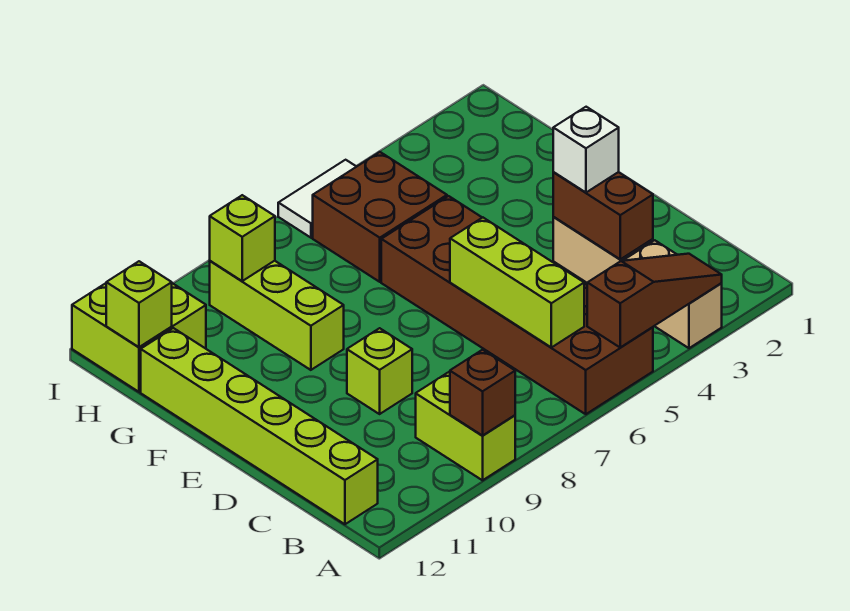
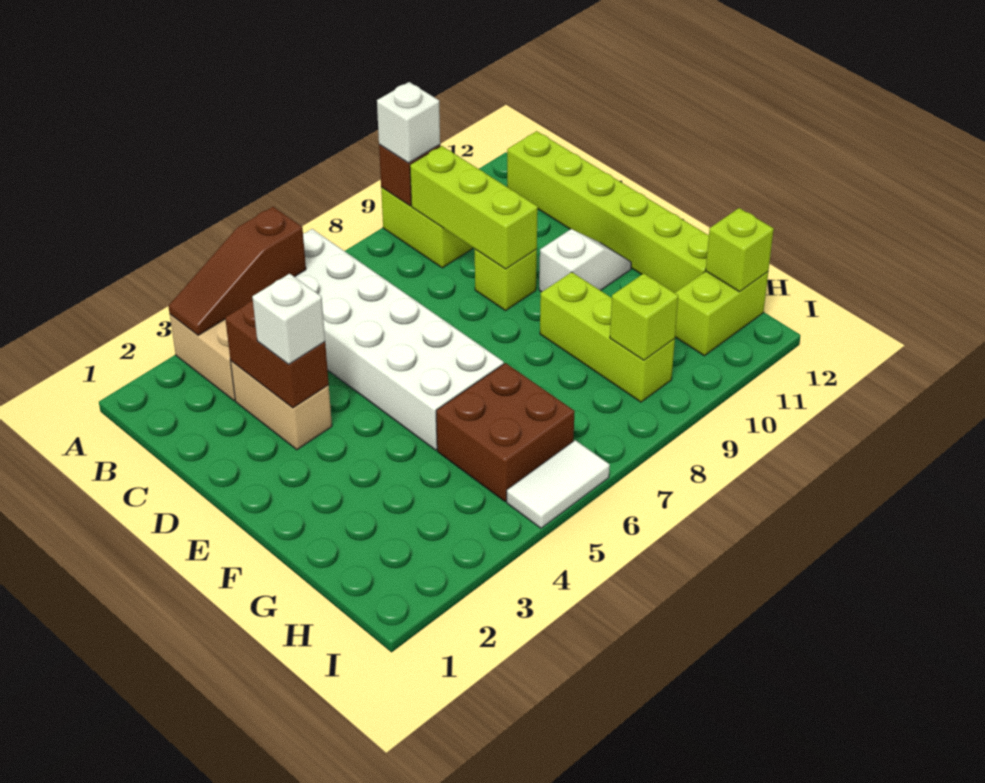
brown brick A5:F6 level 1 -> white brick A5:F6 level 1
none -> white brick A9 level 3
lime brick B6:D6 level 2 -> lime brick B9:D9 level 2
none -> white slope E10:E11 level 1 top 10
lime brick H11:I12 level 1 -> lime brick H11:H12 level 1

